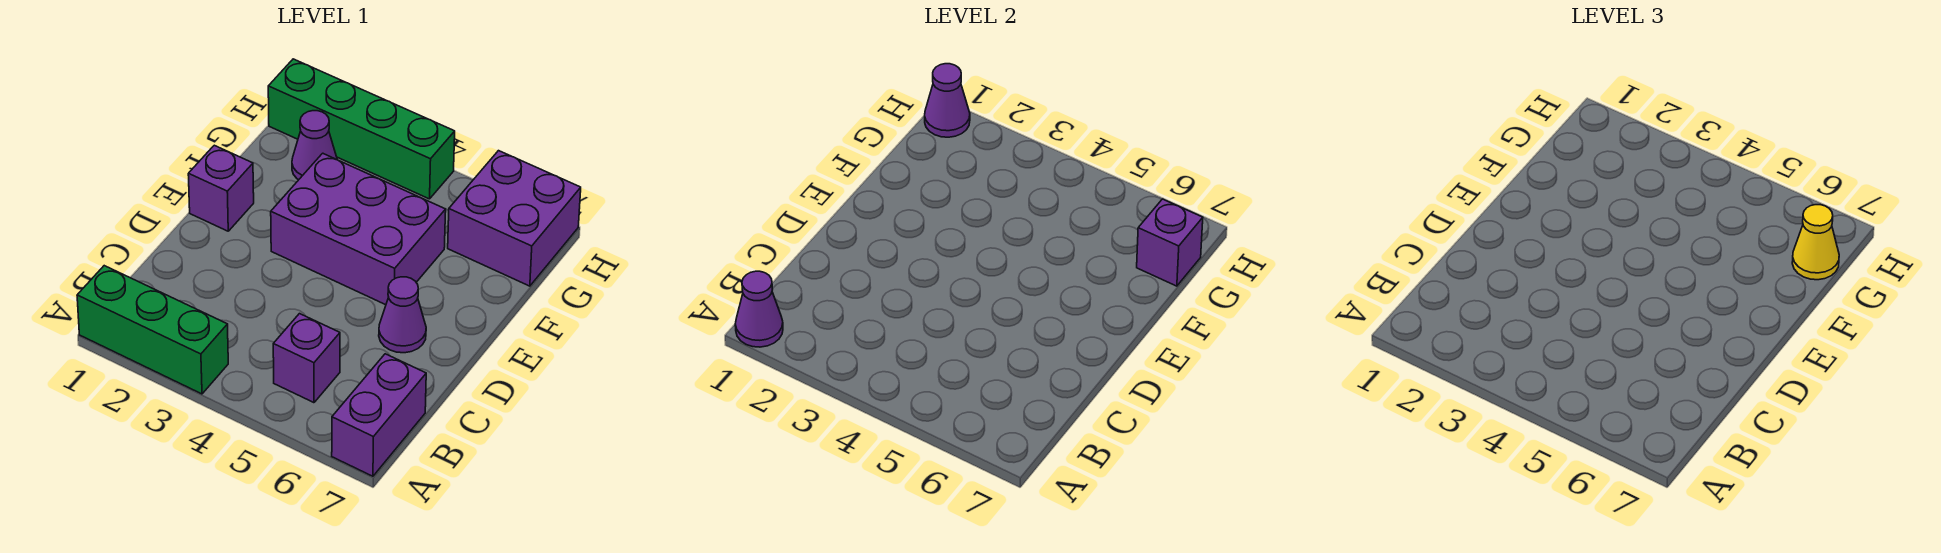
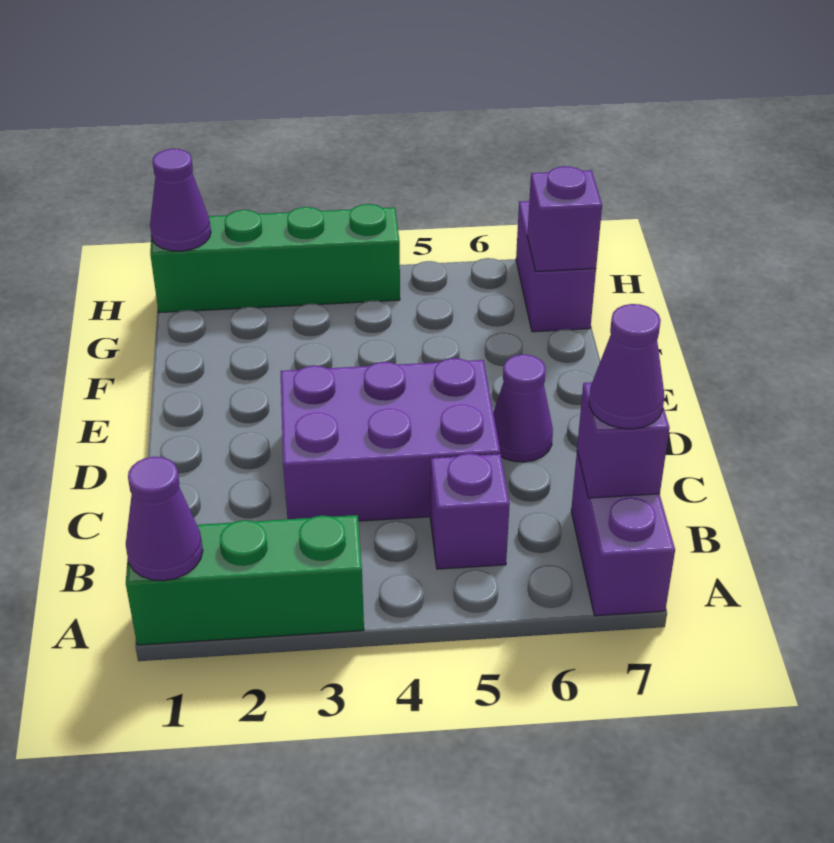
purple brick E1 level 1 -> purple brick B7 level 2
purple brick E3:F5 level 1 -> purple brick C3:D5 level 1
purple cone G2 level 1 -> purple cone B7 level 3
purple brick G6:H7 level 1 -> purple brick G7:H7 level 1
yellow cone G7 level 3 -> none

